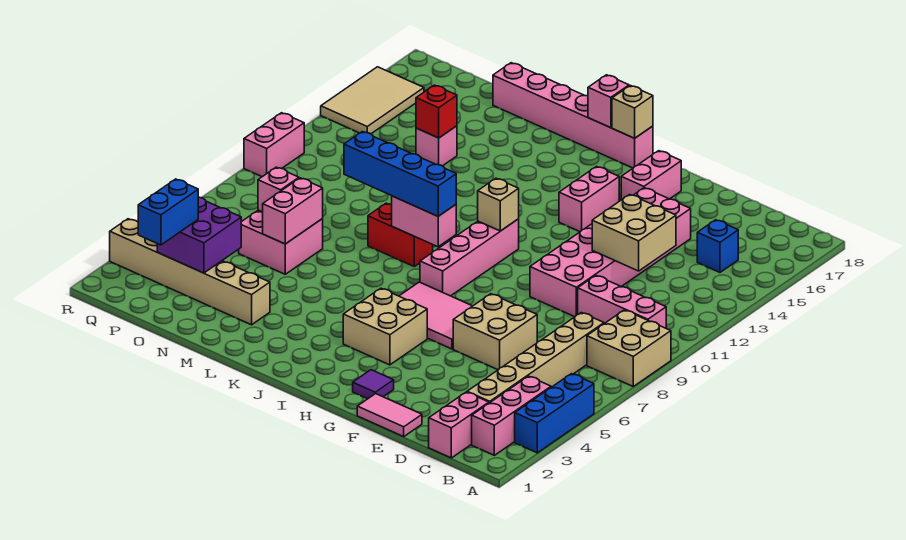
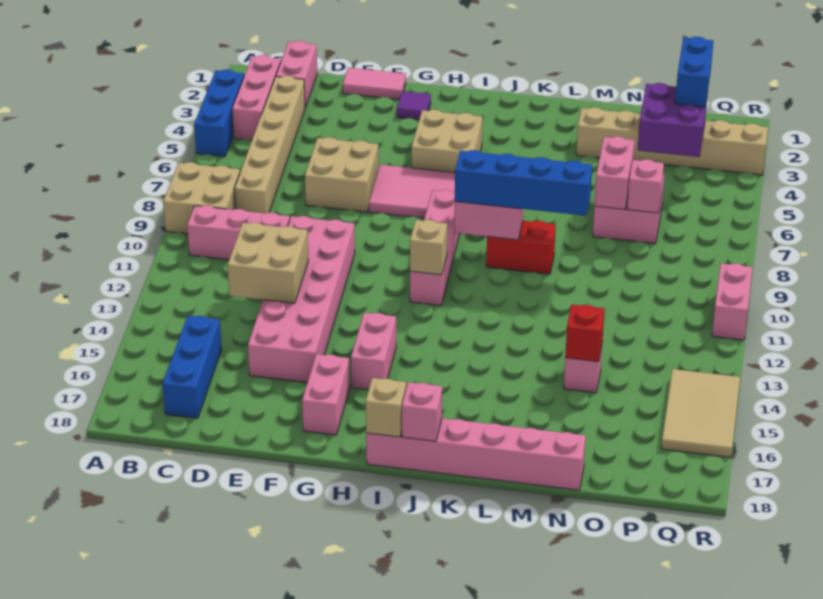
blue brick C15 level 1 -> blue brick C15:C17 level 1

